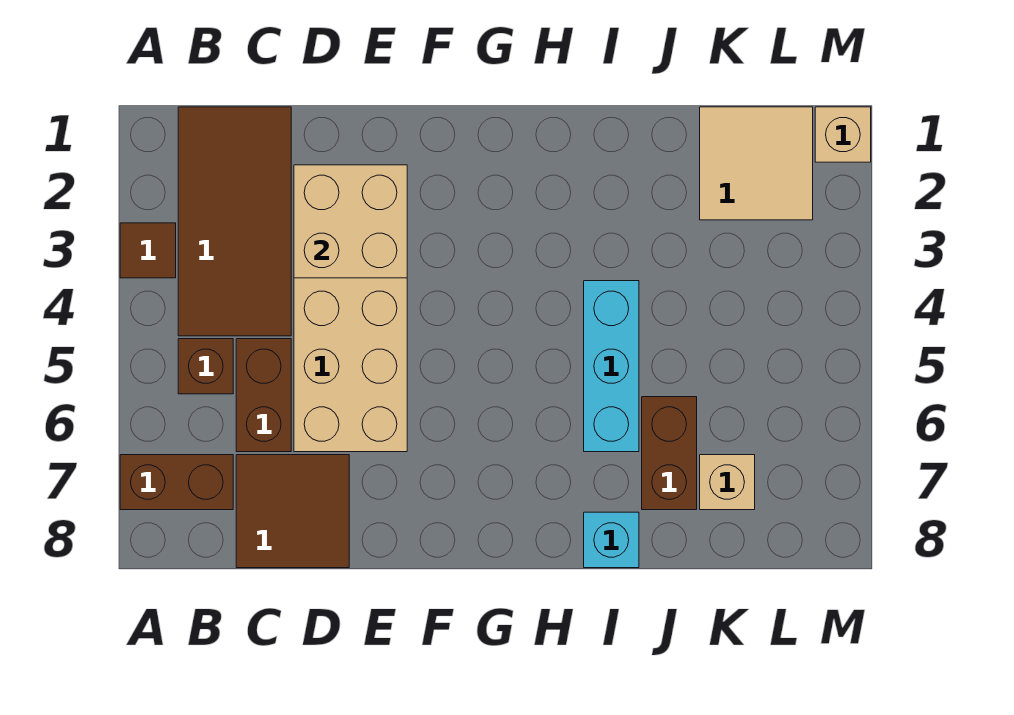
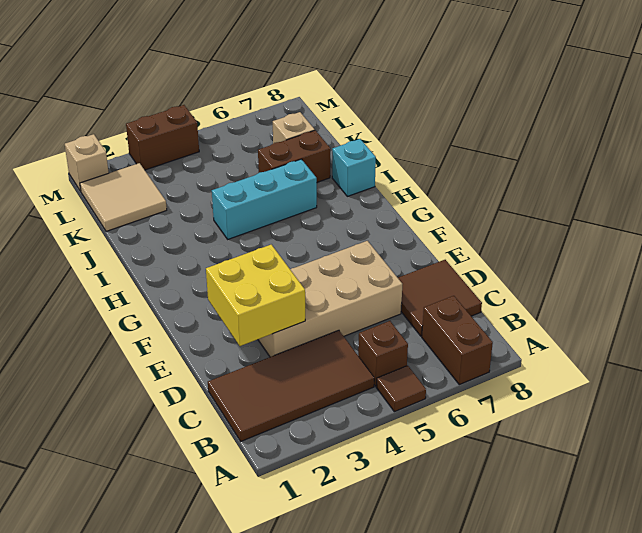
brown tile A3 level 1 -> brown tile A5 level 1
brown brick C5:C6 level 1 -> brown brick M3:M4 level 1
tan brick D2:E3 level 2 -> yellow brick D2:E3 level 2

